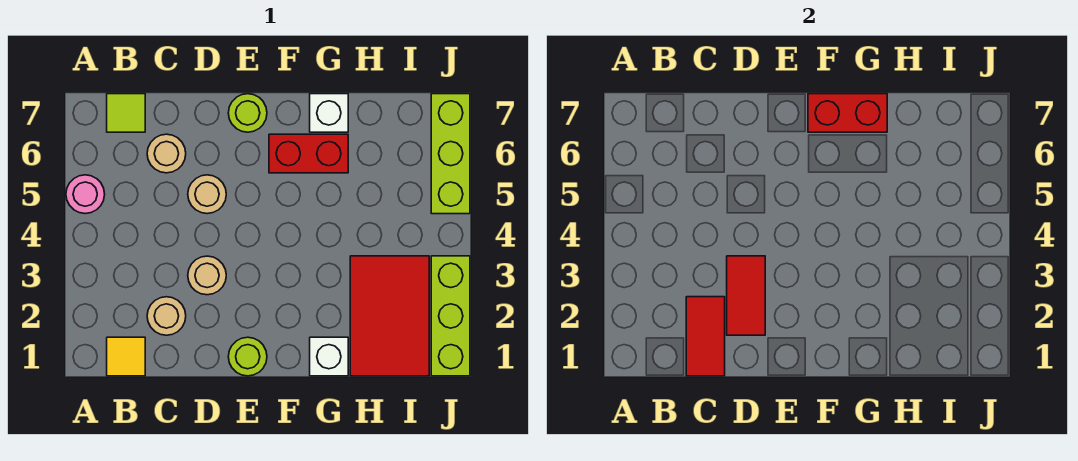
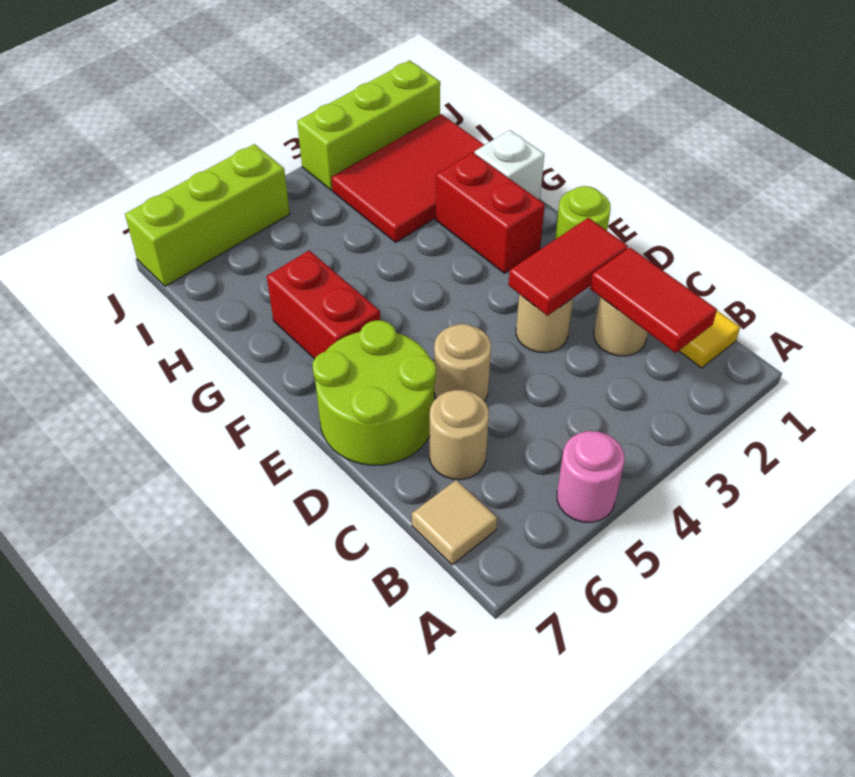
lime tile B7 level 1 -> tan tile B7 level 1
red tile C1:C2 level 2 -> red tile B2:C2 level 2
lime round brick E7 level 1 -> lime round brick D6:E7 level 1
red brick F7:G7 level 2 -> red brick F2:G2 level 1
white brick G7 level 1 -> none

